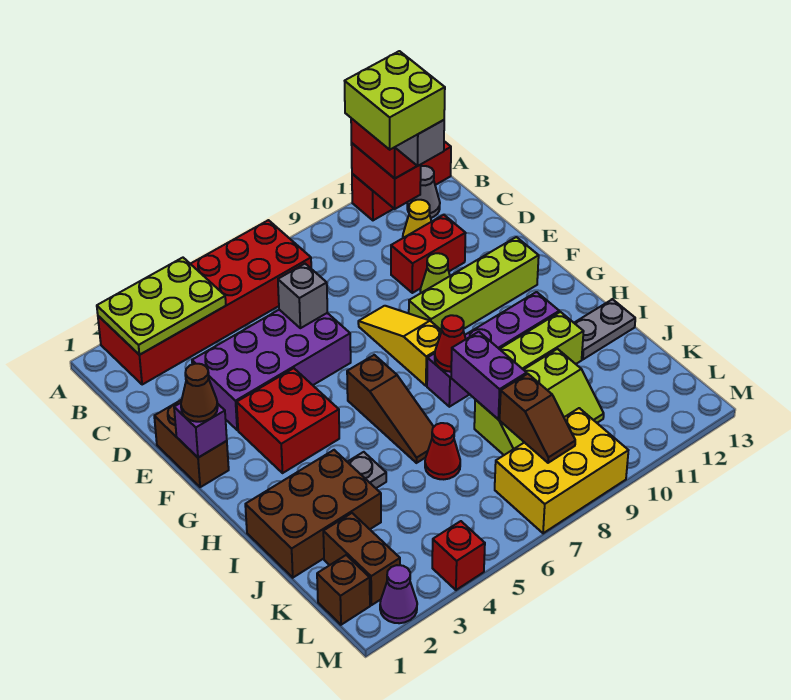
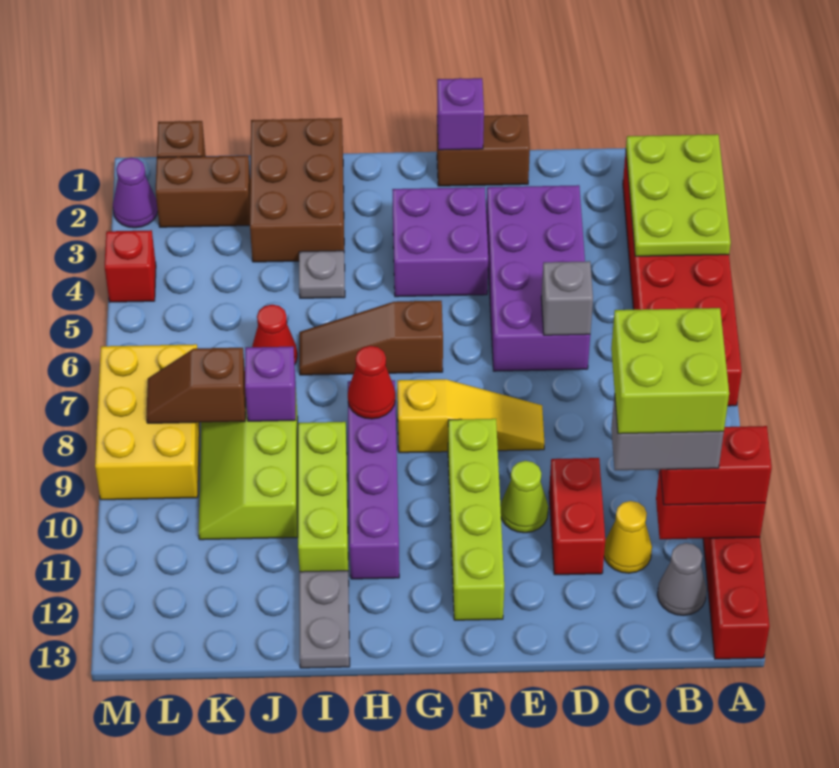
brown cone F1 level 3 -> none
red brick F3:G4 level 1 -> purple brick F3:G4 level 1
purple brick I8:J8 level 2 -> purple brick J8 level 2

